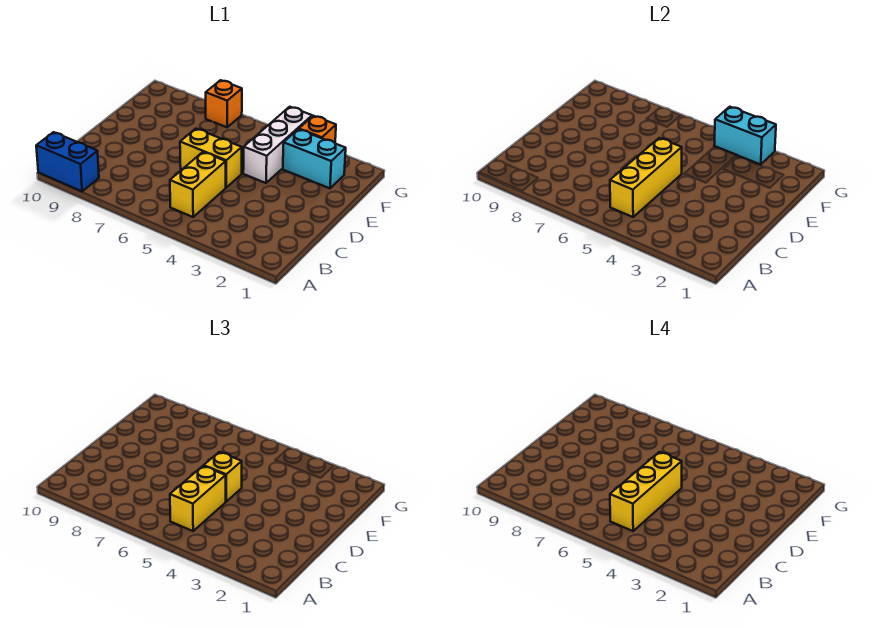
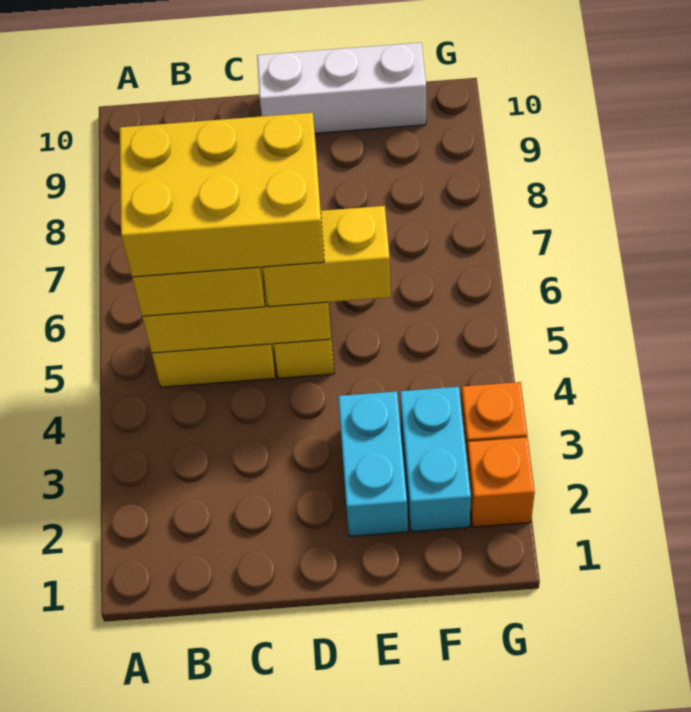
blue brick A9:A10 level 1 -> none
yellow brick B5:D5 level 4 -> yellow brick B5:D6 level 4
yellow brick D5 level 3 -> yellow brick D5:E5 level 3
white brick E4:G4 level 1 -> white brick D10:F10 level 1
cyan brick G3:G4 level 2 -> cyan brick E2:E3 level 1
orange brick G7 level 1 -> orange brick G2 level 1

